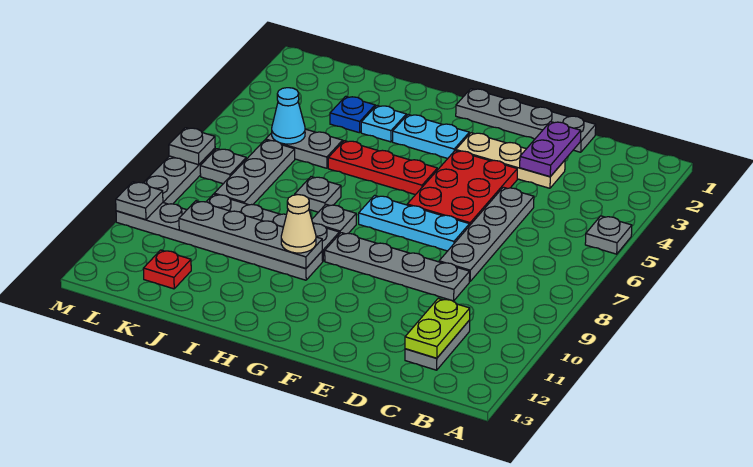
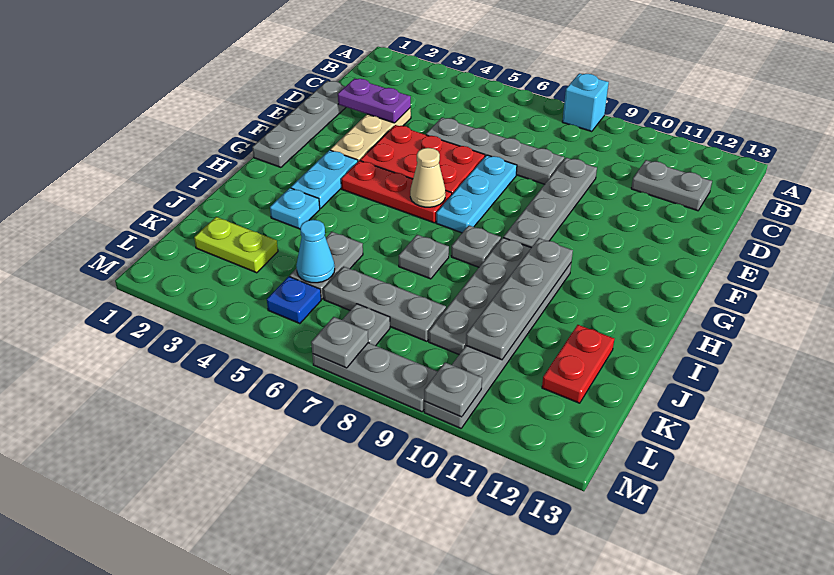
grey plate A5 level 1 -> none
none -> cyan brick A8 level 1
lime plate C11:C12 level 2 -> lime plate K2:K3 level 1
red plate G5:I5 level 1 -> red plate G4:G6 level 1
tan cone H10 level 3 -> tan cone G6 level 2
blue plate J3 level 1 -> blue plate L5 level 1
red plate K12 level 1 -> red plate J12:K12 level 1

